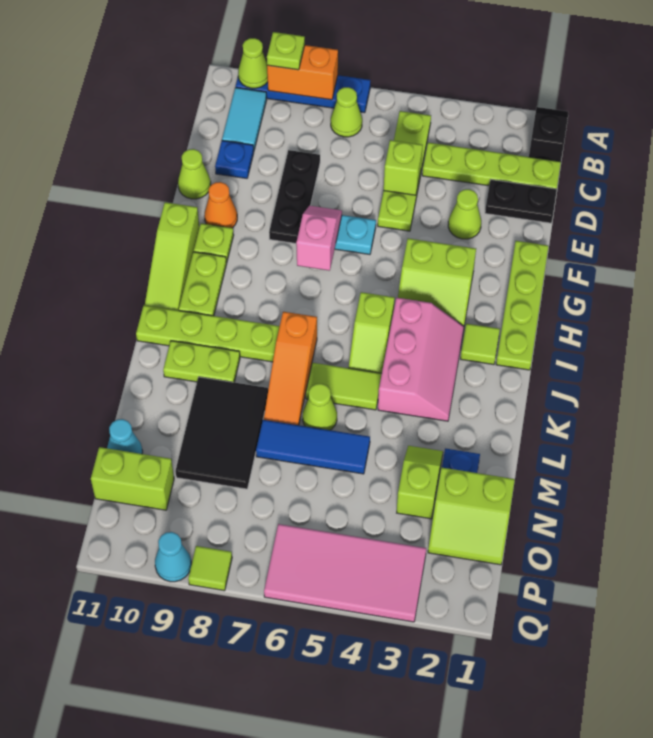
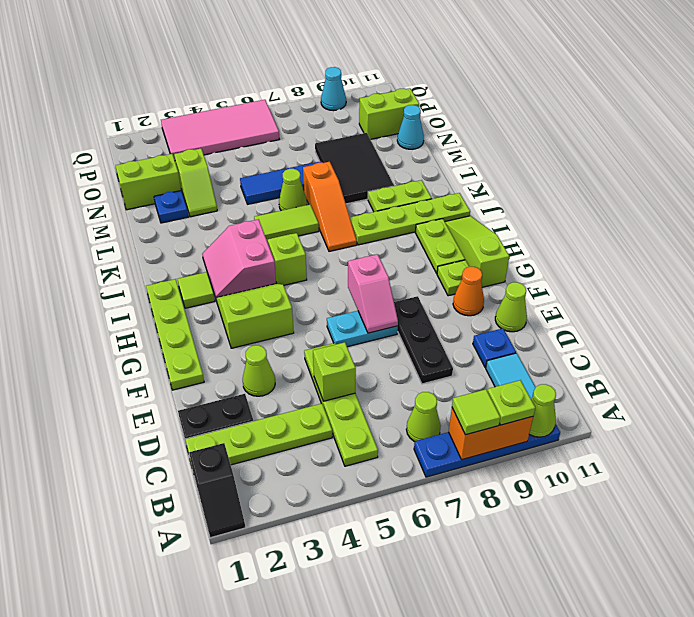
pink slope I3:K4 level 1 top 4 -> pink slope I3:J4 level 1 top 4
orange slope J7:L7 level 1 top J -> orange slope J7:L7 level 1 top L
lime tile Q8 level 1 -> lime tile A8 level 3

